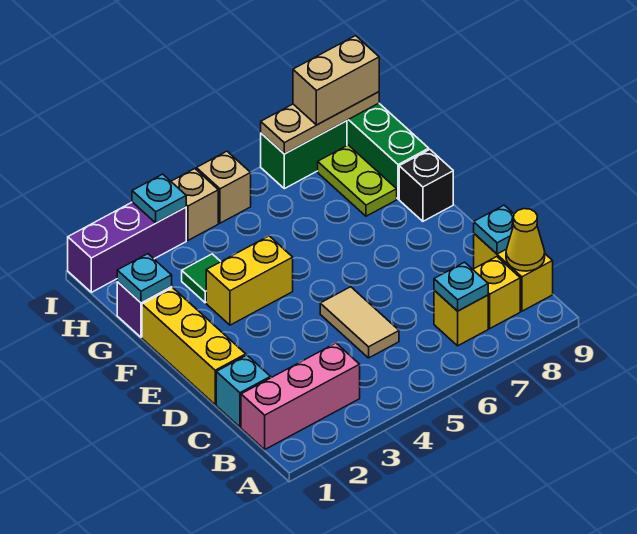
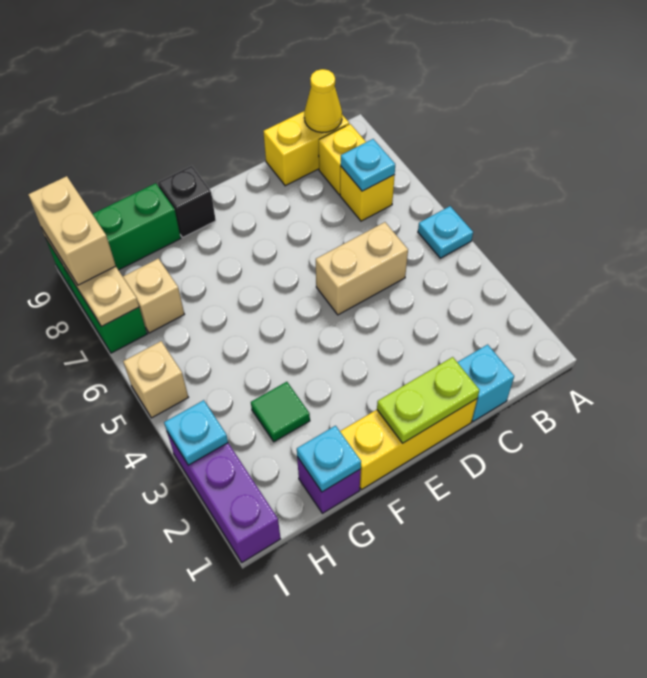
pink brick B1:B3 level 1 -> none
tan tile C5:D5 level 1 -> tan brick C5:D5 level 1
cyan plate C9 level 2 -> cyan plate A5 level 1
yellow brick F3:F4 level 1 -> none
lime plate G8:H8 level 1 -> lime plate D1:E1 level 2
tan brick I4 level 1 -> tan brick H7 level 1

